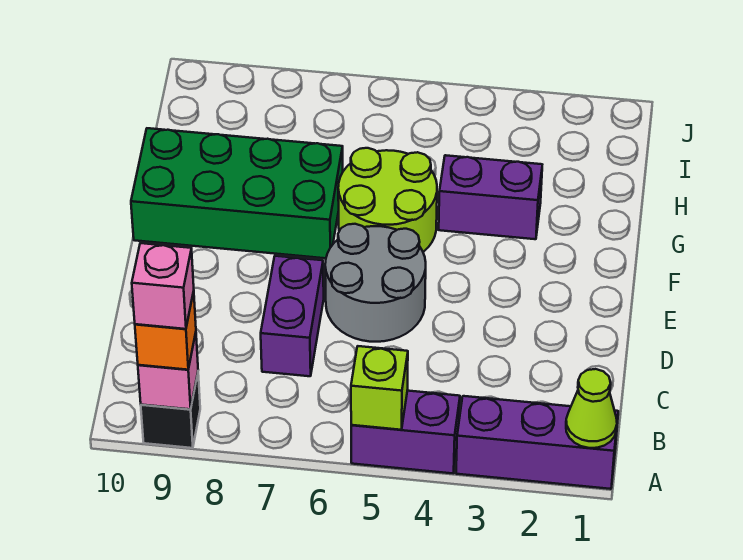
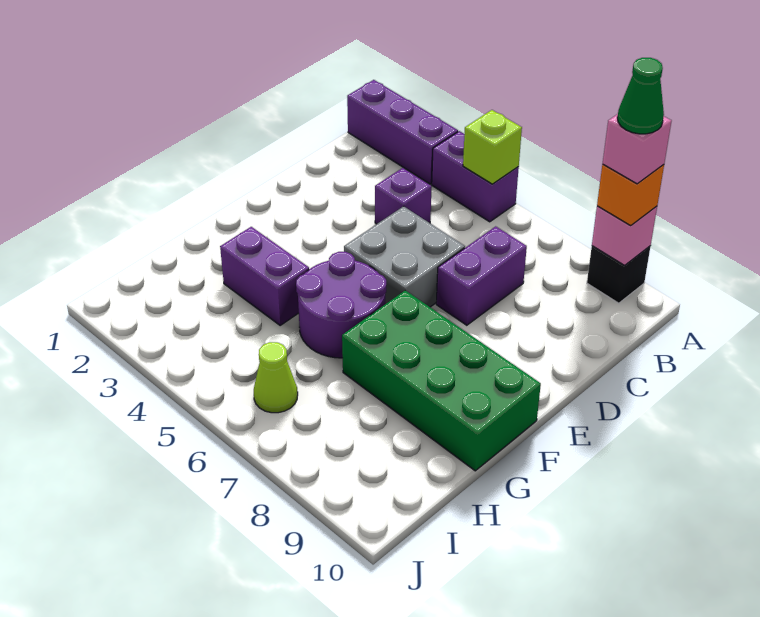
lime cone A1 level 2 -> lime cone I6 level 1
none -> green cone A9 level 5
none -> purple brick C4 level 1
grey round brick D5:E6 level 1 -> grey brick D5:E6 level 1
lime round brick F5:G6 level 1 -> purple round brick F5:G6 level 1

